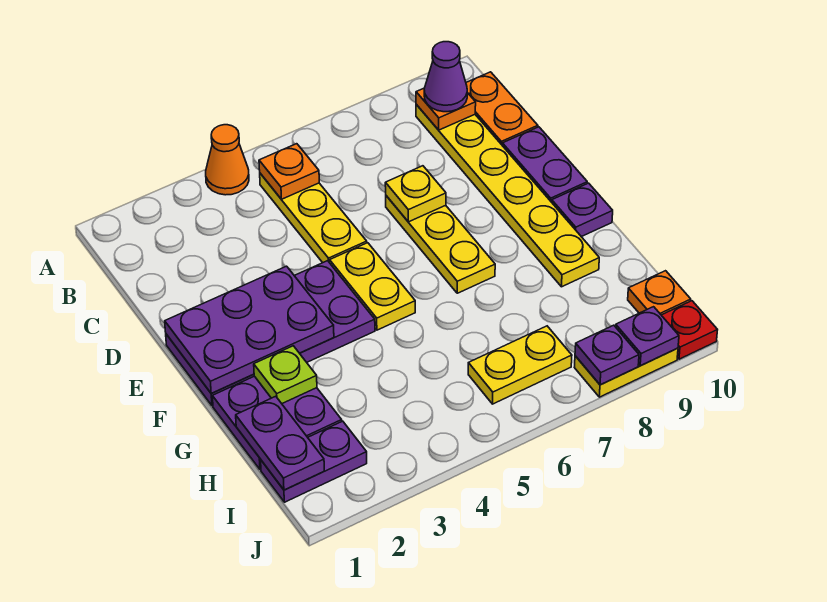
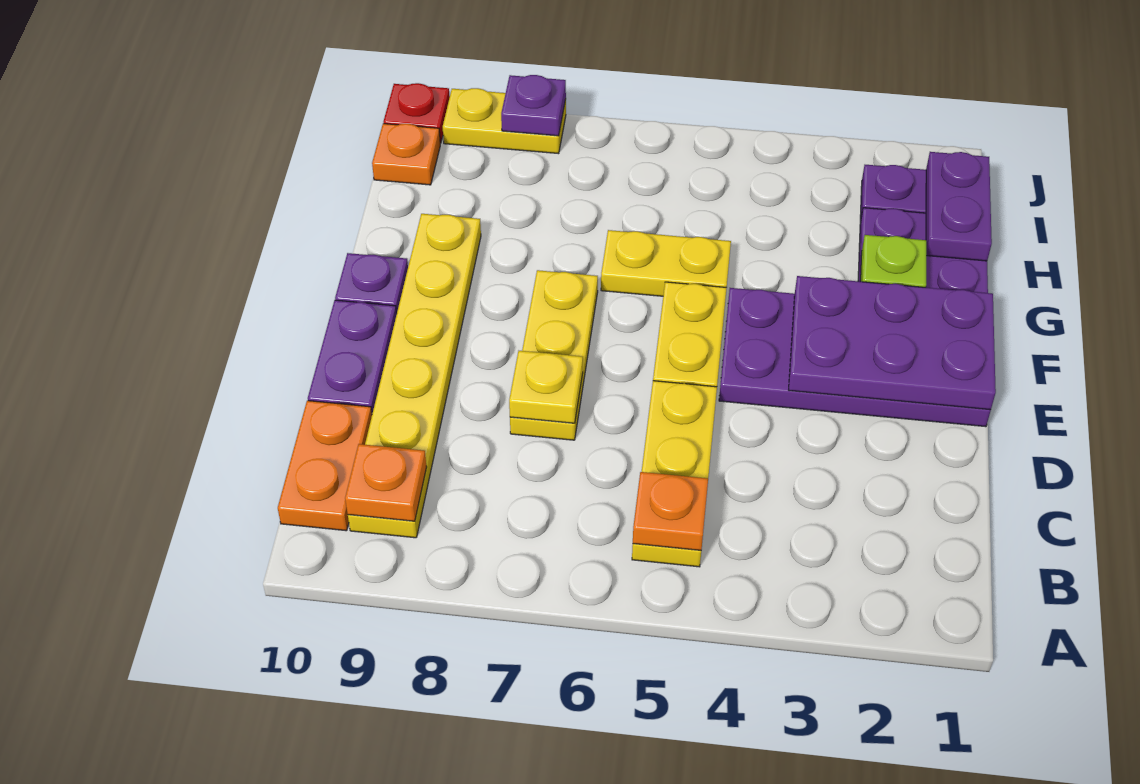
orange cone A4 level 1 -> none
purple cone B9 level 3 -> none
yellow plate I6:I7 level 1 -> yellow plate G5:G6 level 1
purple plate J9 level 2 -> none

